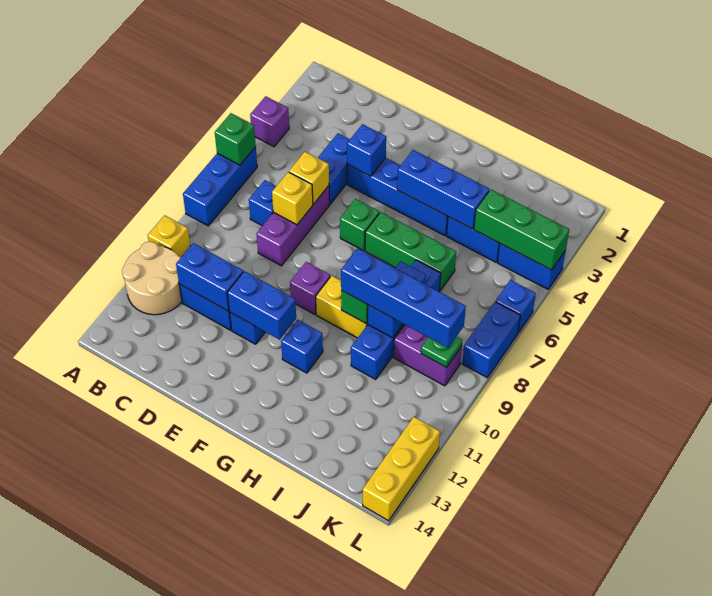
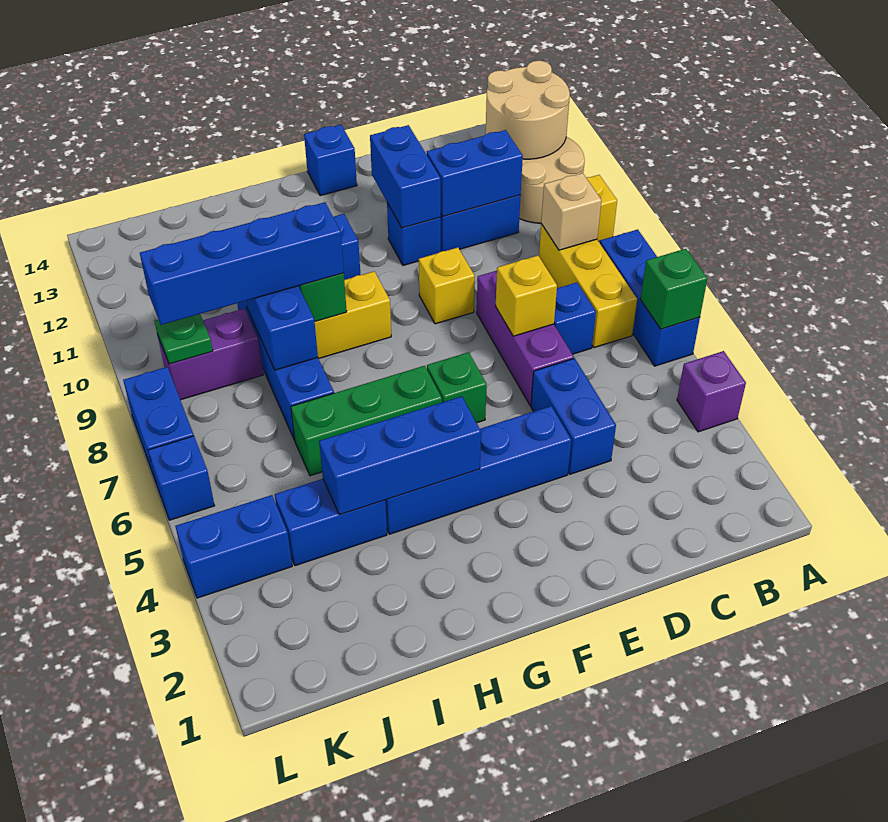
none -> tan round brick A12:B13 level 2
none -> tan brick B9 level 2
yellow brick D6 level 2 -> yellow brick E9 level 1
blue brick E4 level 2 -> blue brick F14 level 1
blue brick E11:F11 level 2 -> blue brick E11:E12 level 2
purple brick F9 level 1 -> none
green brick J4:L4 level 2 -> none
yellow brick L12:L14 level 1 -> yellow brick B7:B9 level 1

